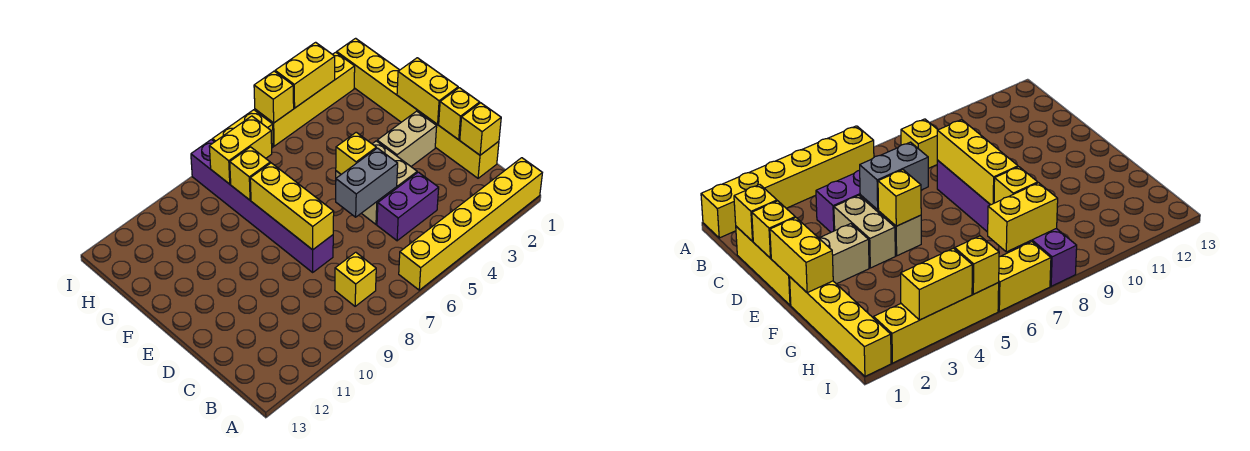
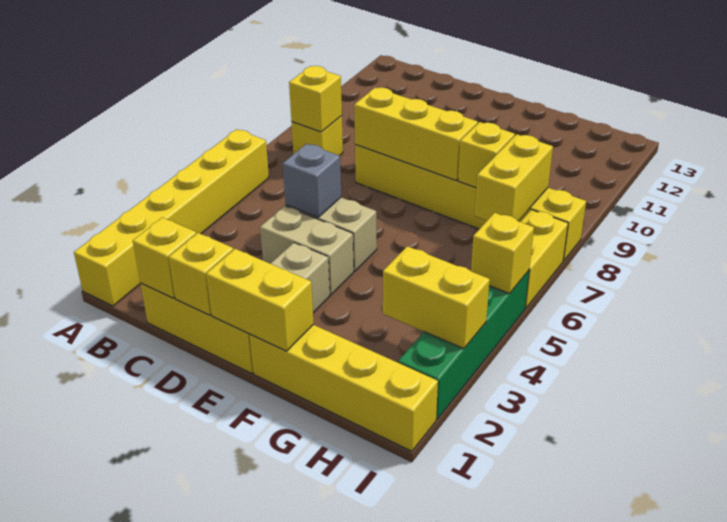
purple brick C4:C5 level 1 -> none
grey brick D5:D6 level 2 -> grey brick D5 level 2
purple brick D8:I8 level 1 -> yellow brick D8:I8 level 1
yellow brick E5 level 2 -> yellow brick B8 level 2
yellow brick I2:I5 level 1 -> green brick I2:I5 level 1
yellow brick I3:I4 level 2 -> yellow brick H3:I3 level 2

